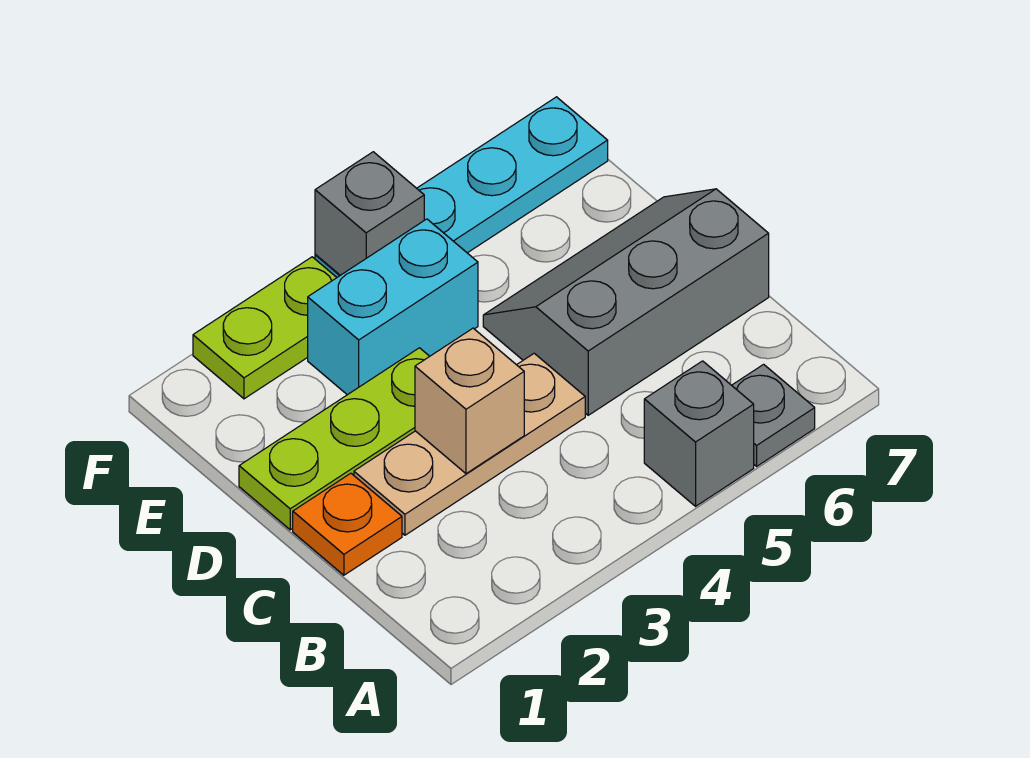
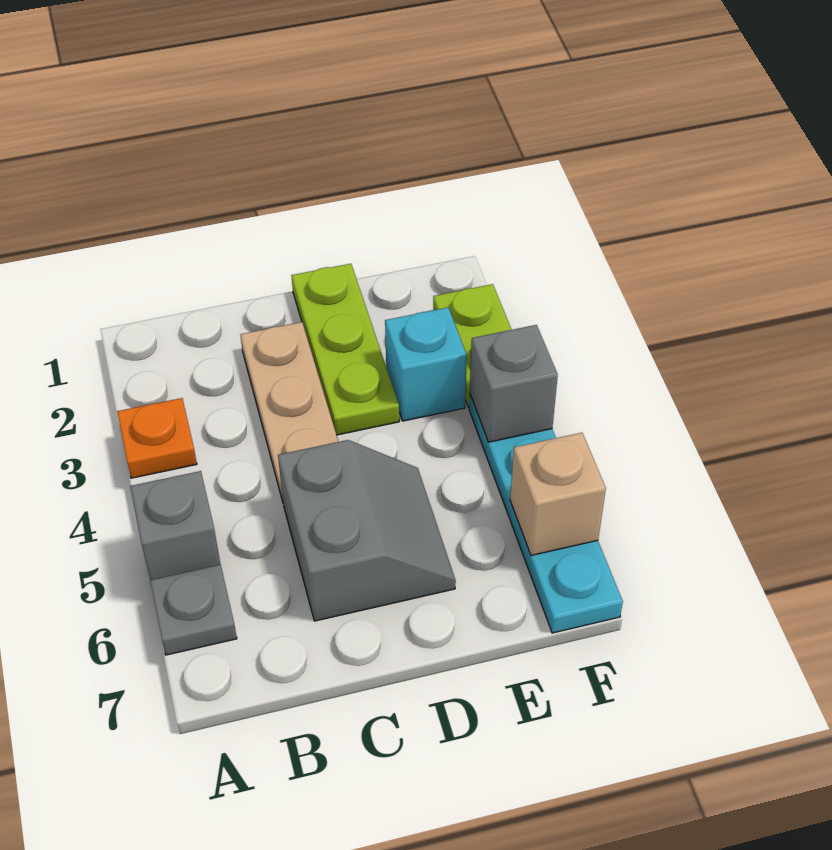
orange plate C1 level 1 -> orange plate A3 level 1
tan brick C3 level 2 -> tan brick F6 level 2
grey slope C5:D7 level 1 top C -> grey slope C5:D6 level 1 top C
cyan brick E3:E4 level 1 -> cyan brick E3 level 1

